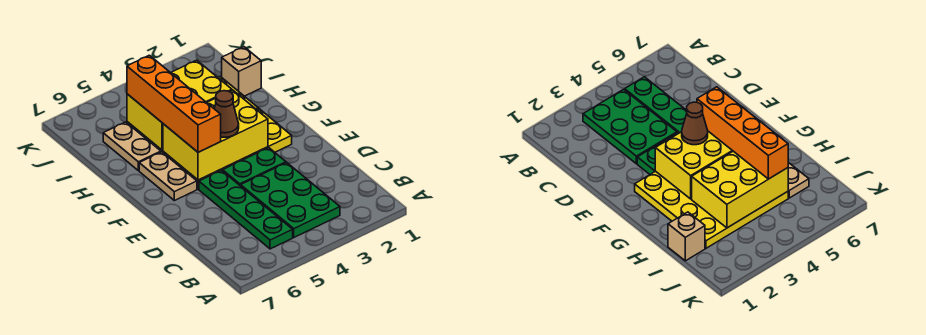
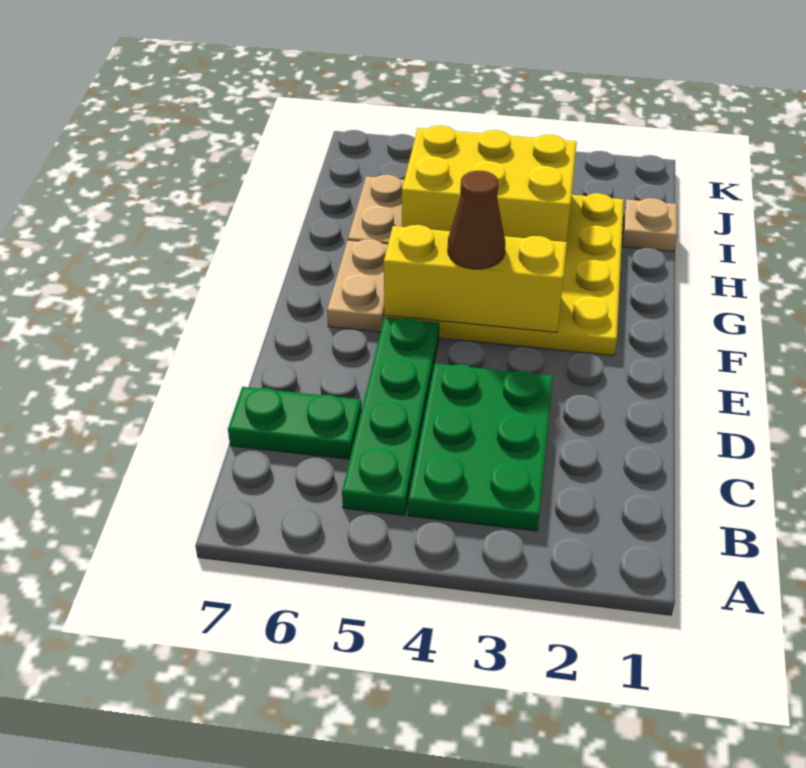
green plate E3:E4 level 1 -> green plate C6:C7 level 1
yellow brick F3:G5 level 2 -> yellow brick F3:F5 level 2
orange brick F5:I5 level 3 -> none
tan brick I1 level 1 -> tan plate I1 level 1

